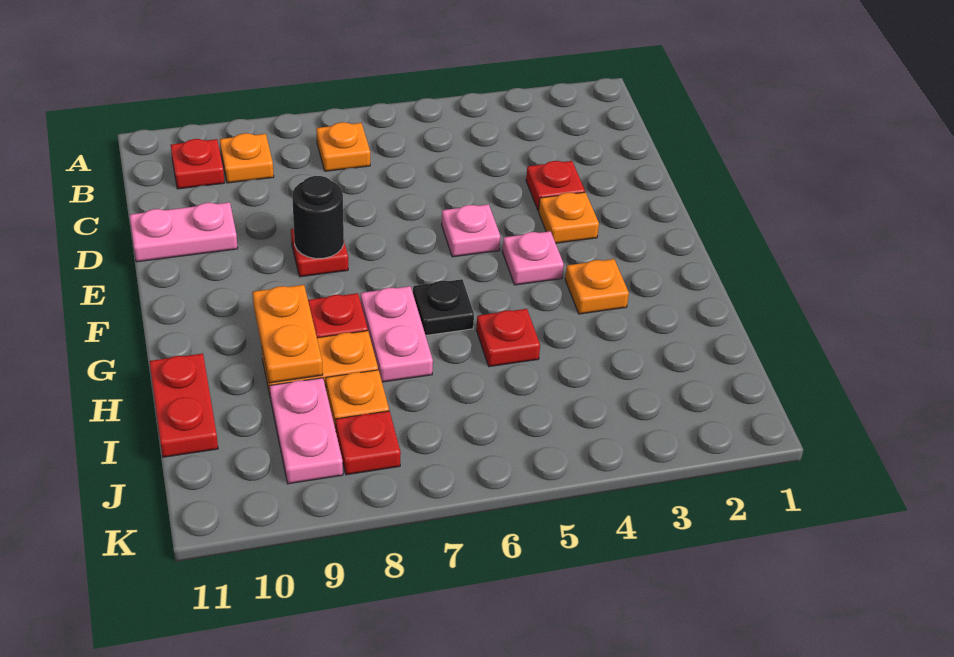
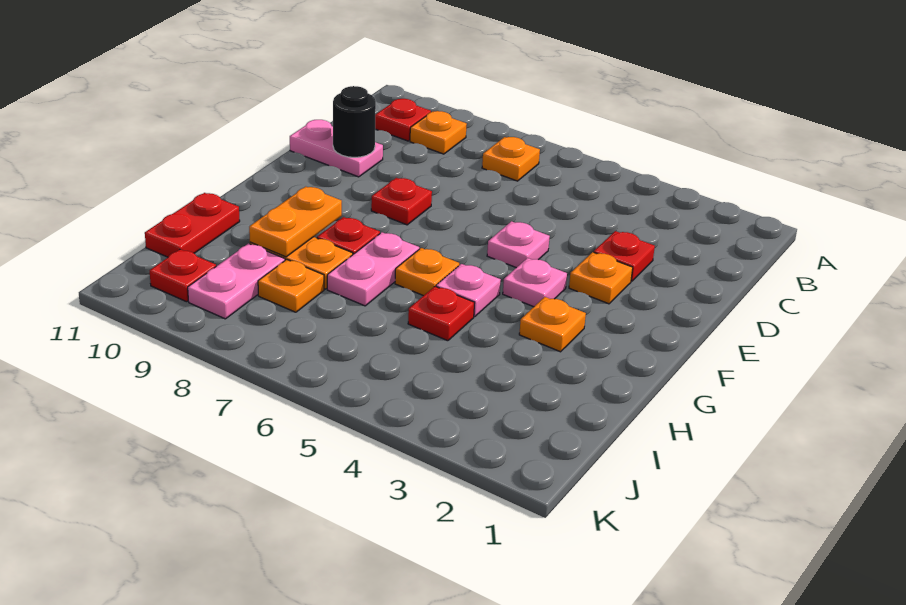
black round brick E8 level 2 -> black round brick D10 level 2
none -> pink plate G5 level 1
black plate G6 level 1 -> orange plate G6 level 1
red plate J8 level 1 -> red plate J10 level 1

